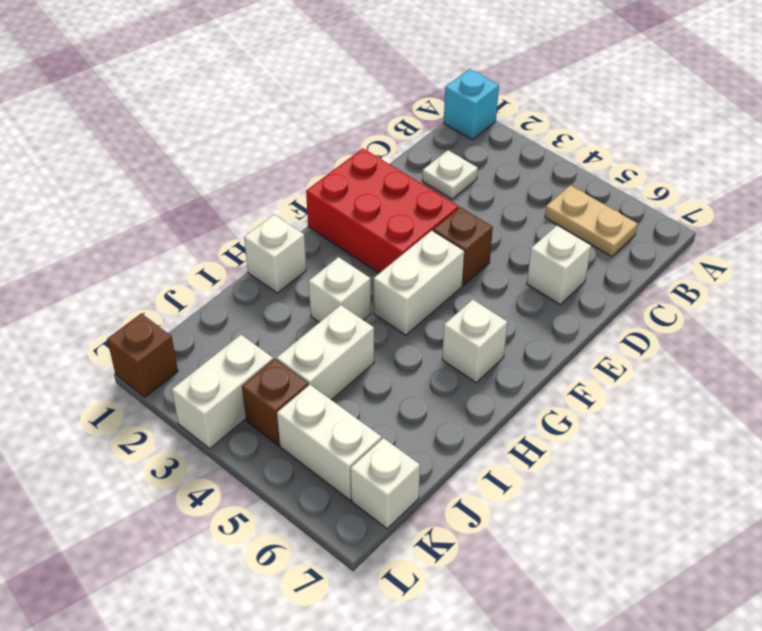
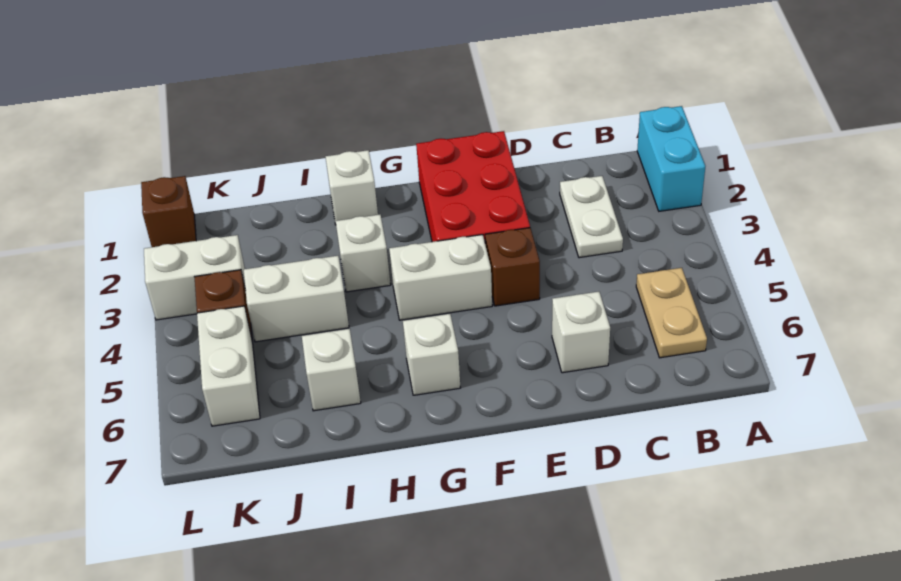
cyan brick A1 level 1 -> cyan brick A1:A2 level 1
white plate C2 level 1 -> white plate C2:C3 level 1
white brick K7 level 1 -> white brick I6 level 1

